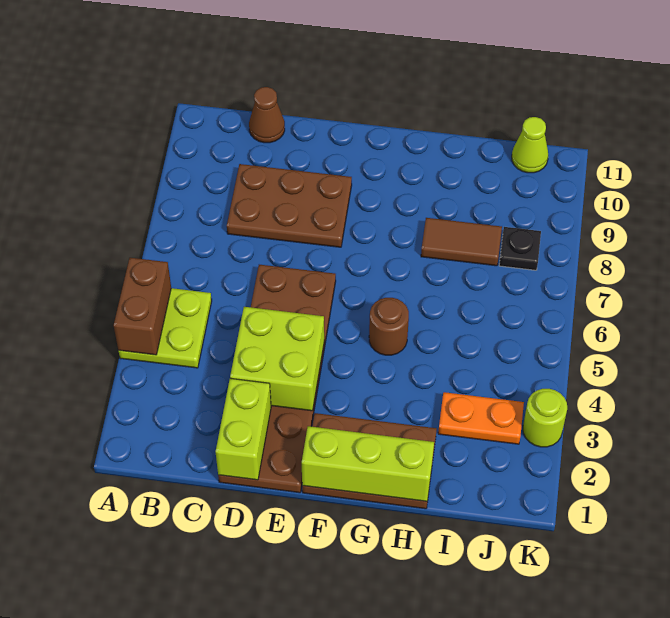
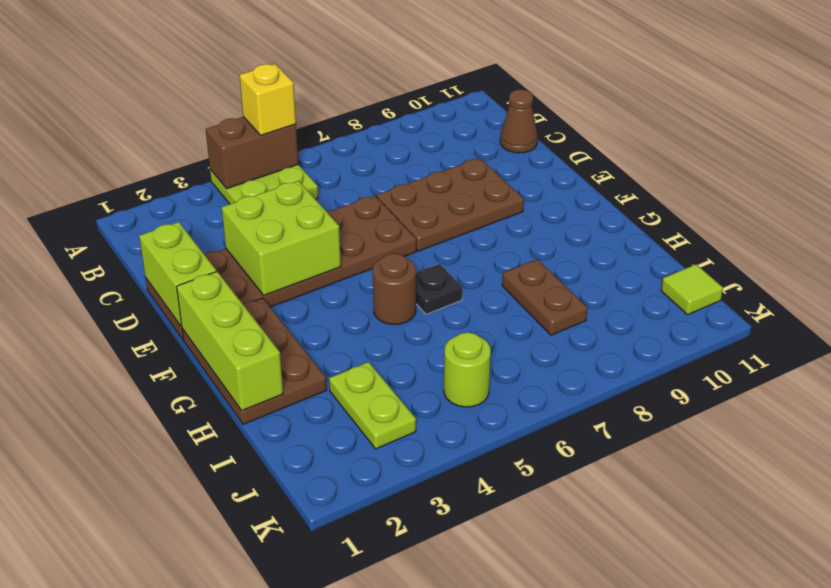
none -> yellow brick A5 level 3
brown plate C8:E9 level 1 -> brown plate D7:E9 level 1
lime brick D1:D2 level 2 -> lime brick D1:E1 level 2
brown tile H8:I8 level 1 -> brown plate H8:I8 level 1
orange plate I3:J3 level 1 -> lime plate I3:J3 level 1
black plate J8 level 1 -> black plate G6 level 1
lime cone J11 level 1 -> lime tile J11 level 1
lime round brick K3 level 1 -> lime round brick J5 level 1

